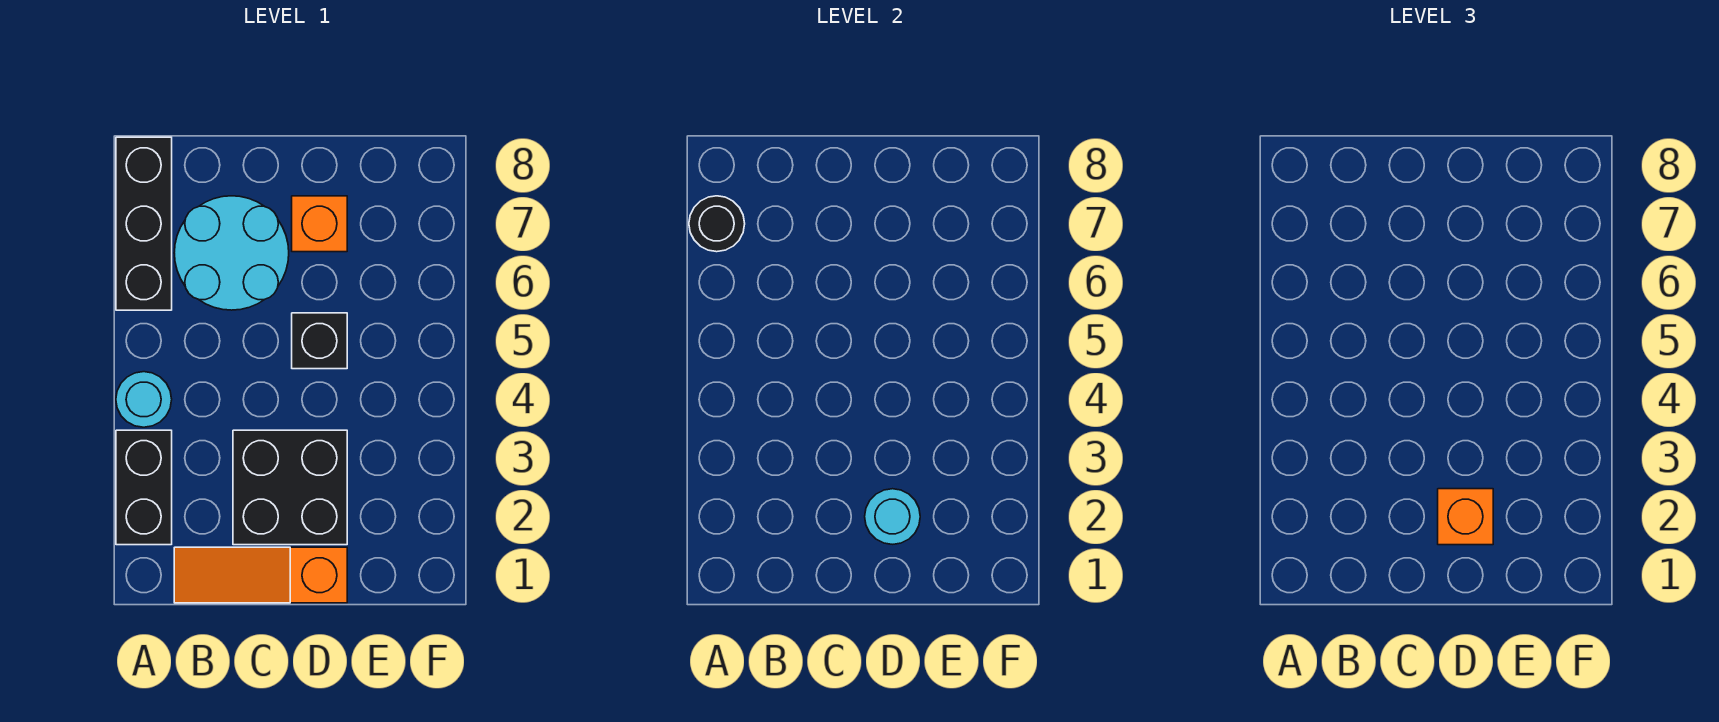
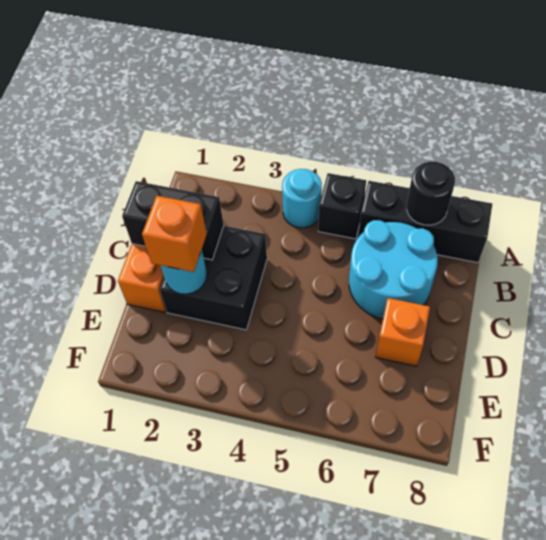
black brick A2:A3 level 1 -> black brick C1:C2 level 2
black brick D5 level 1 -> black brick A5 level 1

